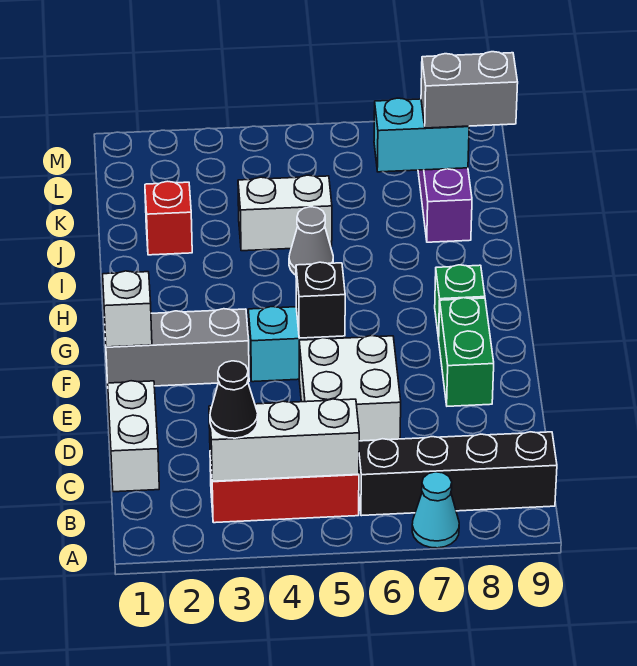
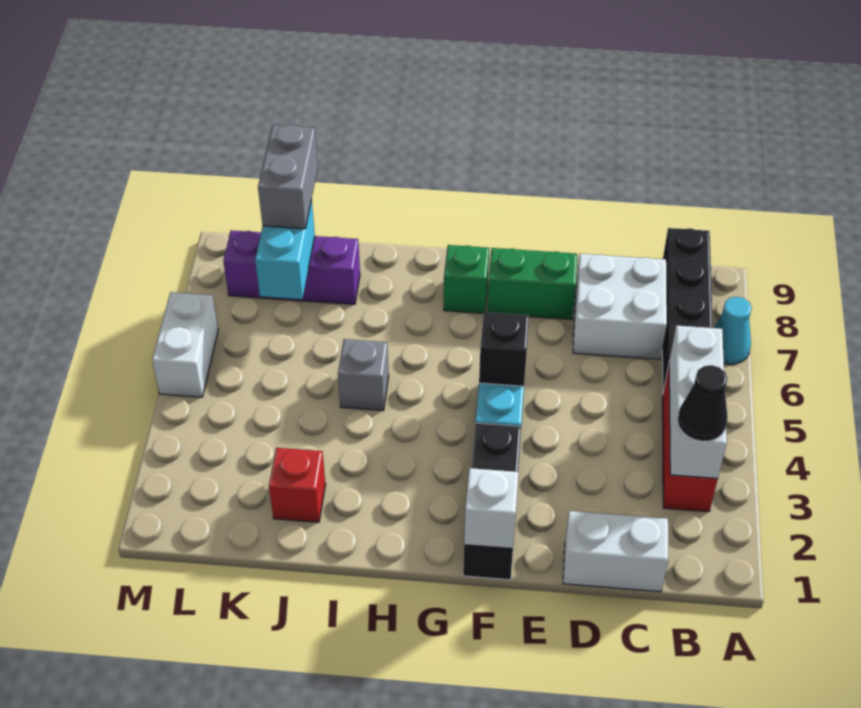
white brick D5:E6 level 1 -> white brick C7:D8 level 1
grey brick F1:F3 level 1 -> black brick F1:F3 level 1
grey cone I5 level 1 -> grey brick I5 level 1
white brick J4:J5 level 1 -> white brick M5:M6 level 1

